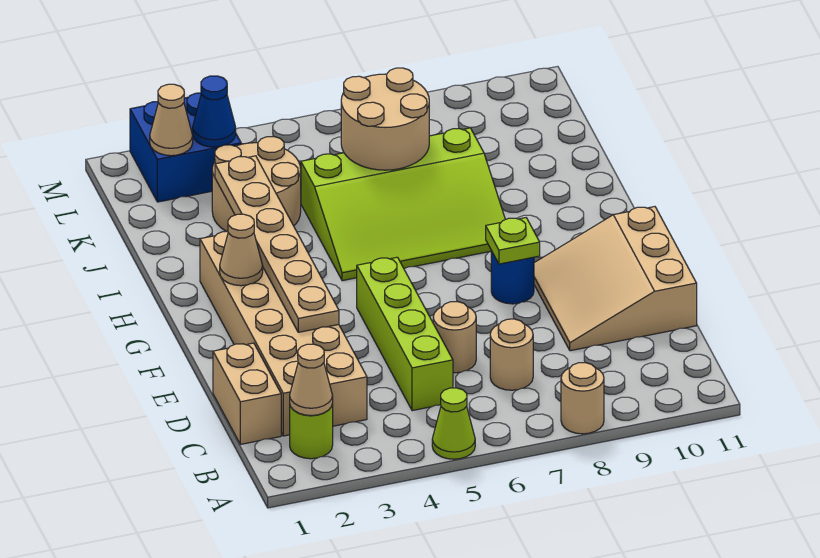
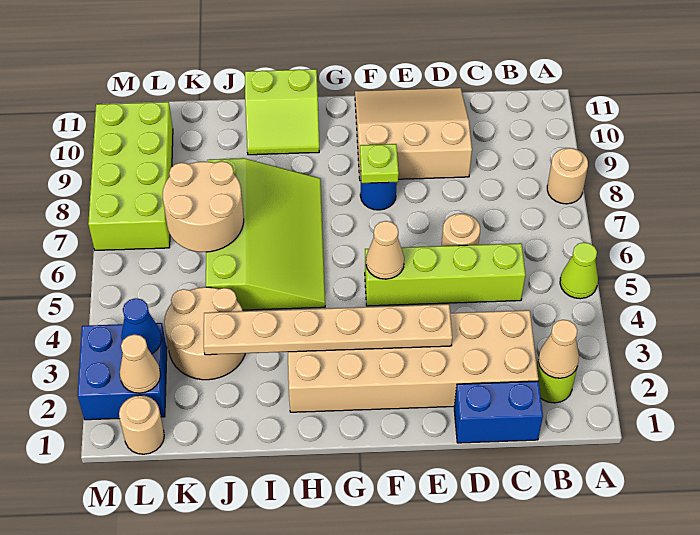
tan brick C1:D1 level 1 -> blue brick C1:D1 level 1
tan round brick C7 level 1 -> tan round brick L1 level 1
tan slope D9:F11 level 1 top 11 -> tan slope D9:F11 level 1 top 9
tan cone G2 level 2 -> tan cone F5 level 2
none -> lime slope H10:I11 level 1 top 11
none -> lime brick L7:M10 level 1

